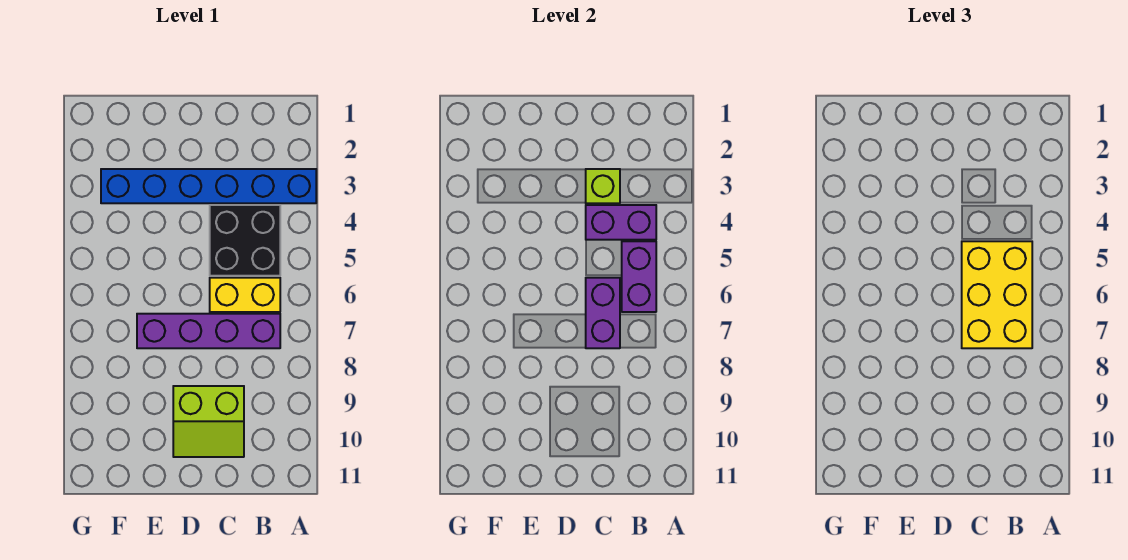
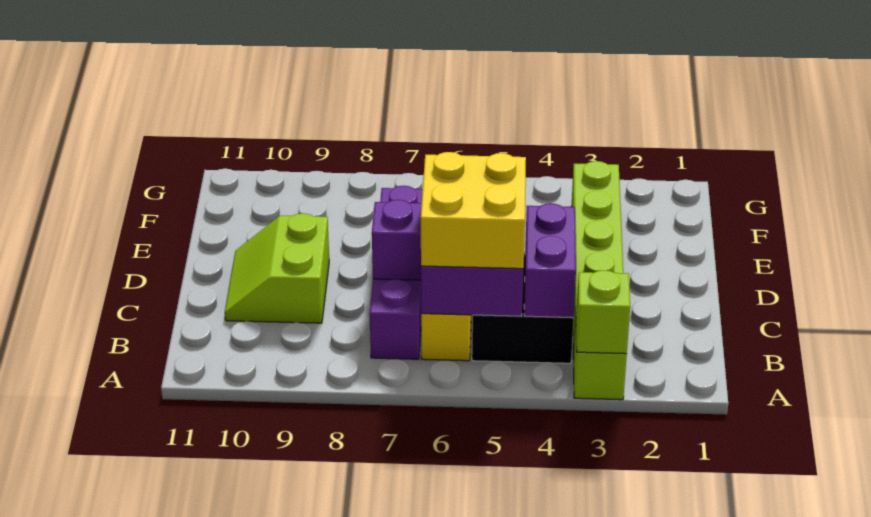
blue brick A3:F3 level 1 -> lime brick A3:F3 level 1
yellow brick B5:C7 level 3 -> yellow brick B5:C6 level 3
lime brick C3 level 2 -> lime brick A3 level 2

